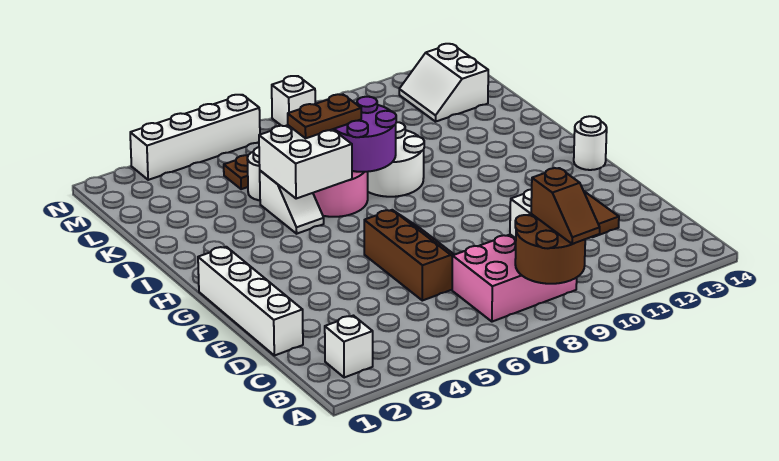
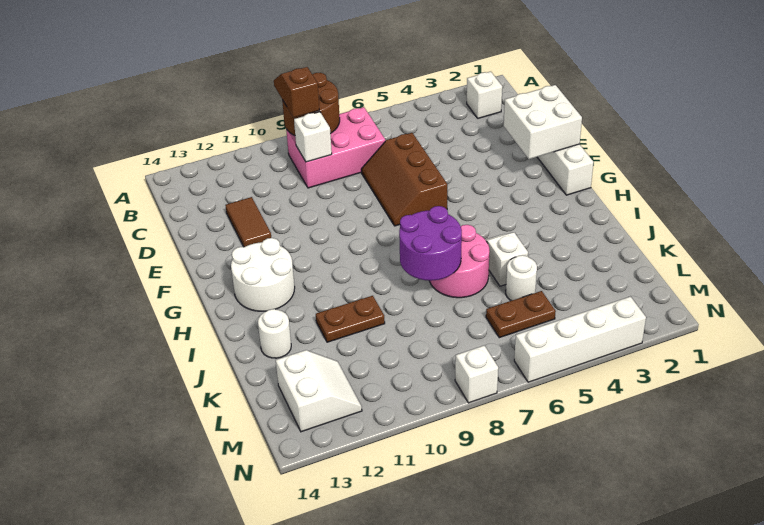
white round brick G14 level 1 -> white round brick J13 level 1
white brick I5:J6 level 2 -> white brick E1:F2 level 2
white round brick I8:J9 level 1 -> white round brick G12:H13 level 1
brown plate J6:J7 level 3 -> brown plate J10:J11 level 1

